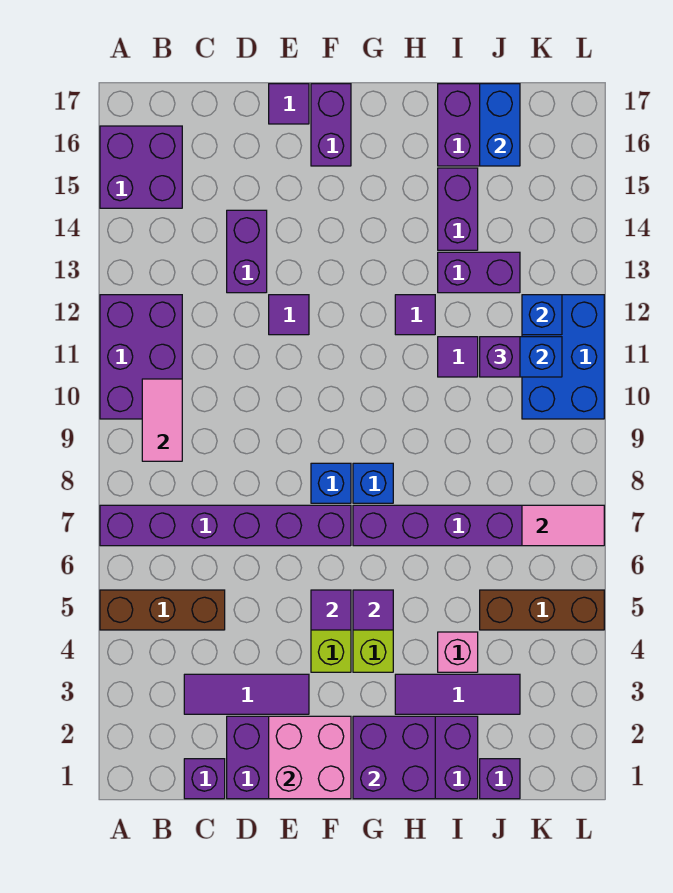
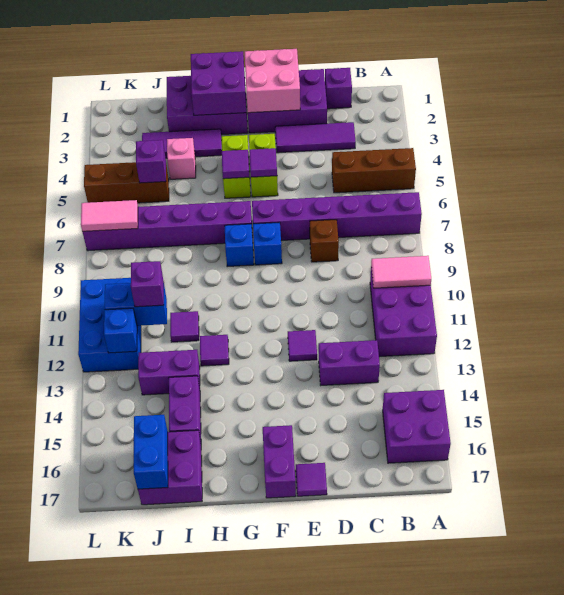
pink tile B9:B10 level 2 -> pink tile A10:B10 level 2
none -> brown brick D8 level 1
purple brick D13:D14 level 1 -> purple brick C13:D13 level 1
purple brick J1 level 1 -> purple brick J5 level 2

